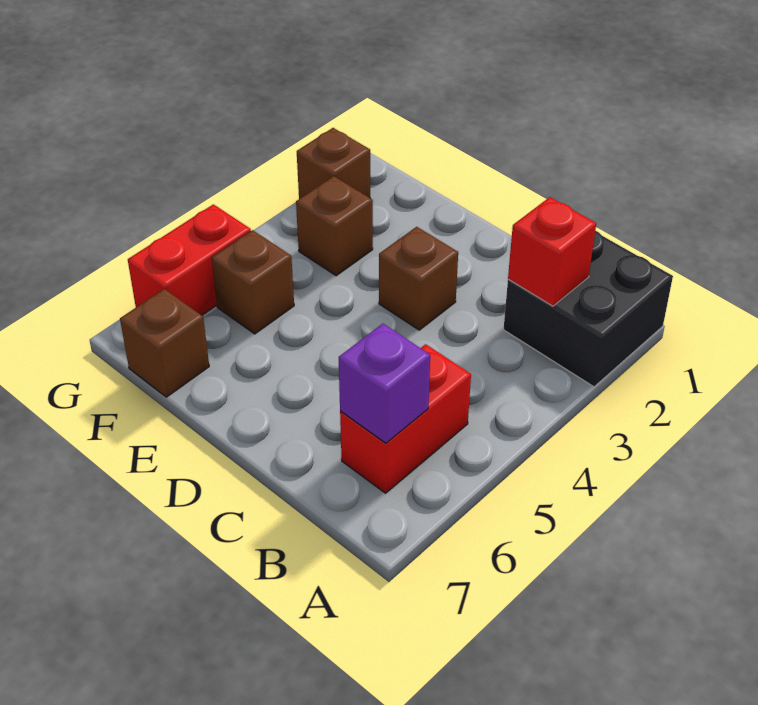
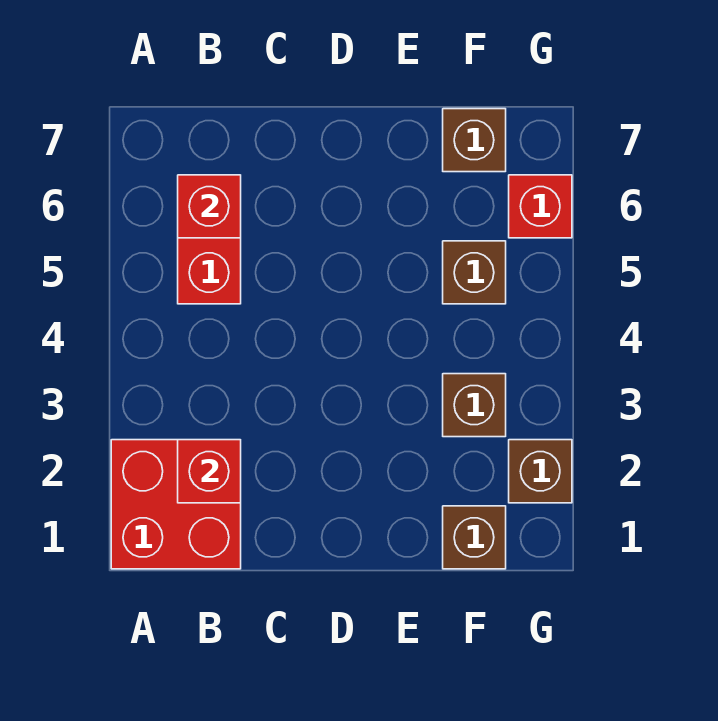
black brick A1:B2 level 1 -> red brick A1:B2 level 1
purple brick B6 level 2 -> red brick B6 level 2
brown brick D3 level 1 -> brown brick F1 level 1
red brick G5:G6 level 1 -> red brick G6 level 1

